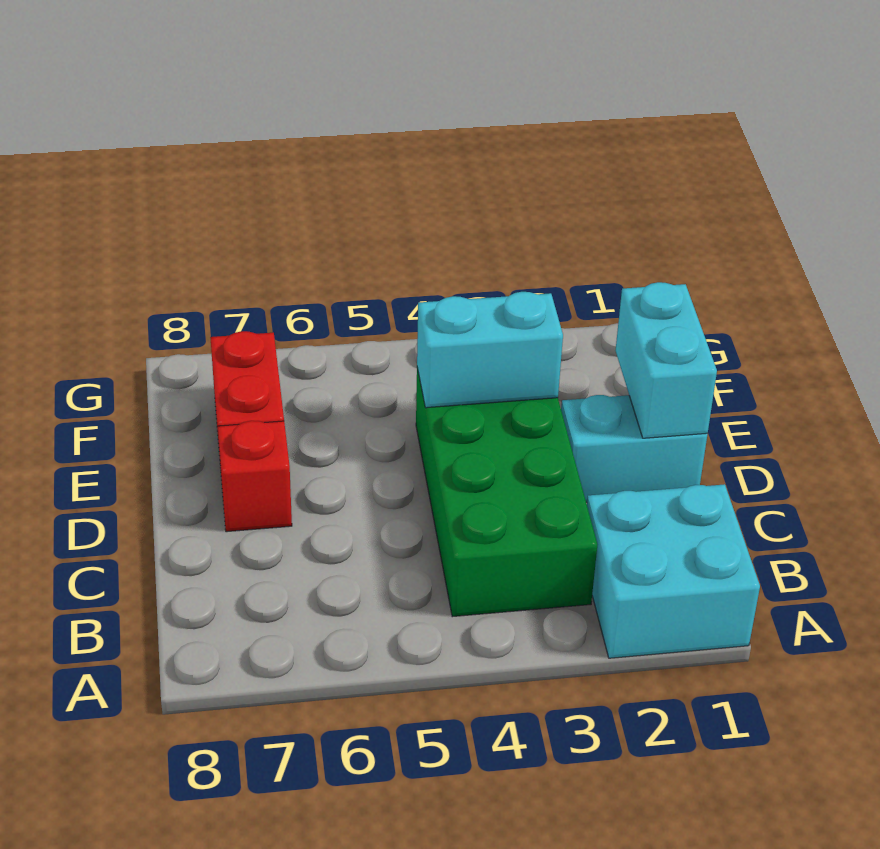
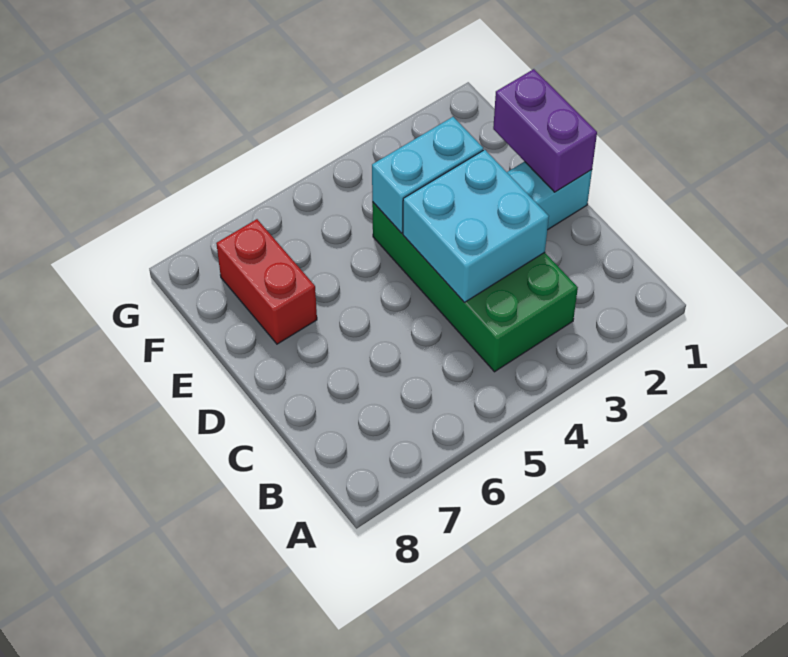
cyan brick A1:B2 level 1 -> cyan brick C3:D4 level 2
cyan brick D1:E1 level 2 -> purple brick D1:E1 level 2
red brick D7 level 1 -> none

